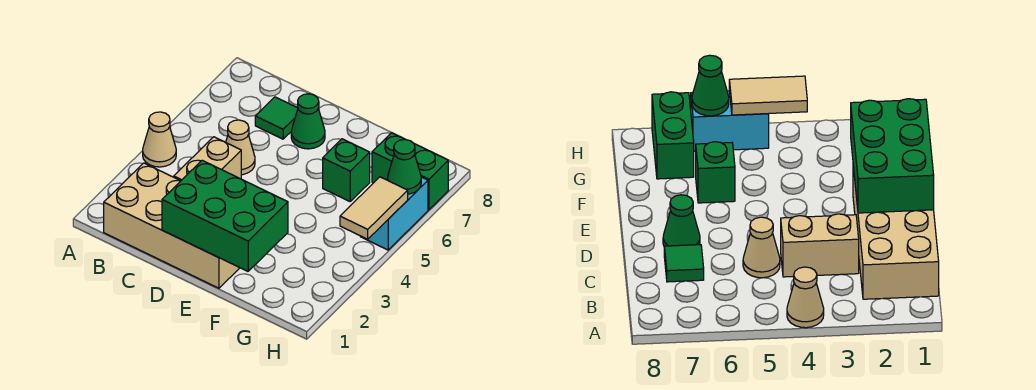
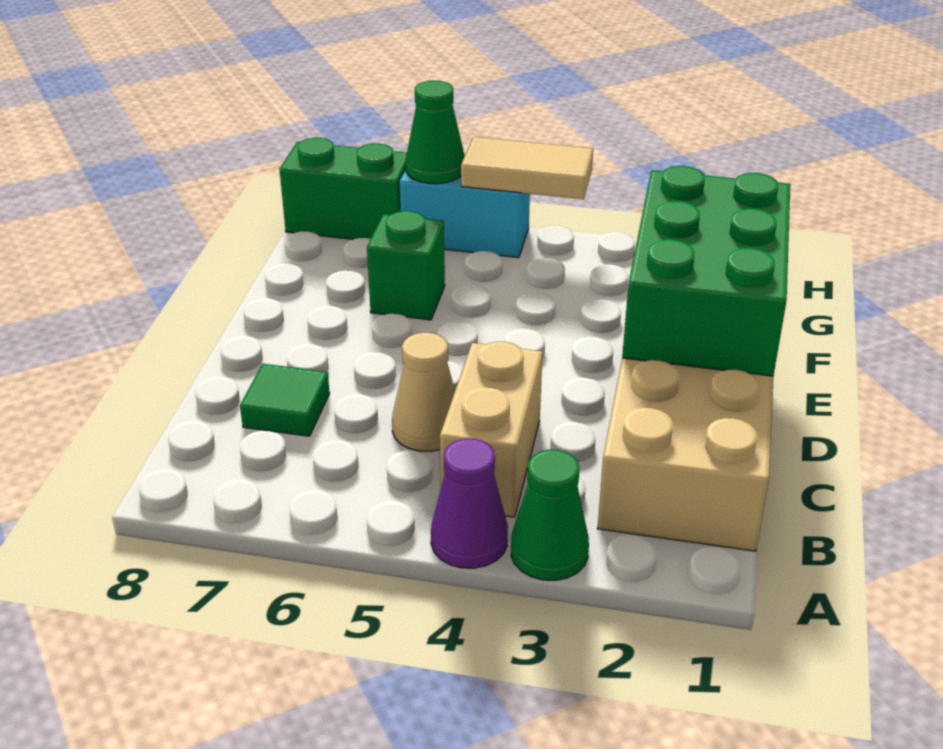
tan cone A4 level 1 -> purple cone A4 level 1
tan brick C3:C4 level 1 -> tan brick B4:C4 level 1
green cone D7 level 1 -> green cone A3 level 1
green brick G7:H7 level 1 -> green brick H7:H8 level 1

